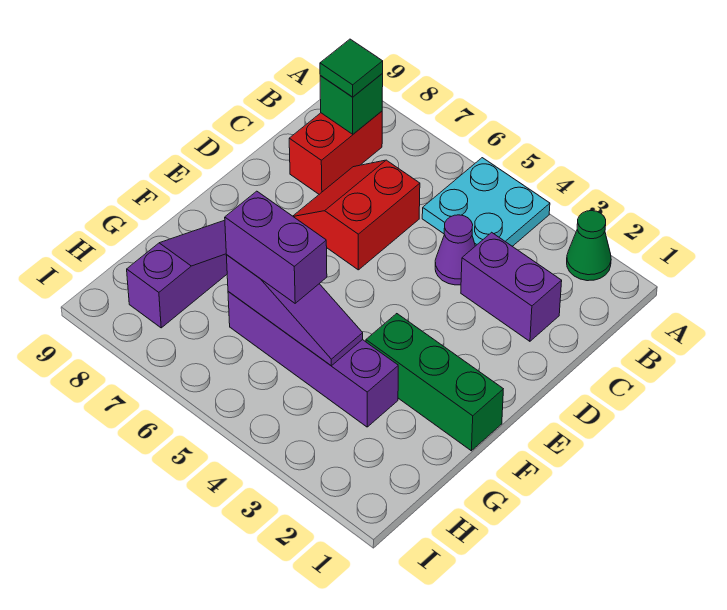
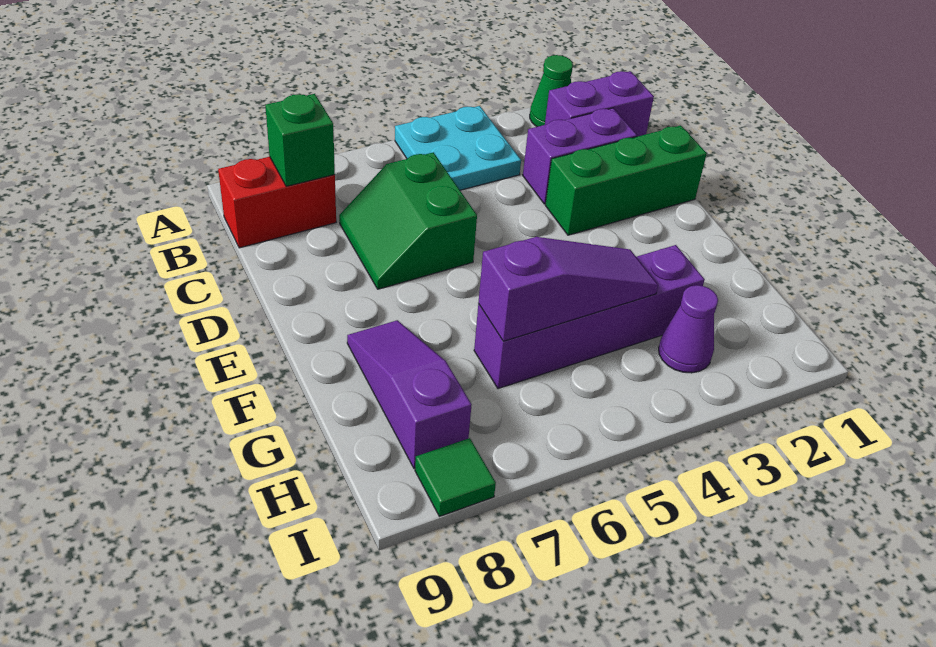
red brick B8:C8 level 1 -> red brick B8:B9 level 1
green tile B8 level 3 -> green tile I8 level 1
purple cone C4 level 1 -> purple cone H3 level 1
red slope C6:D7 level 1 top 6 -> green slope C6:D7 level 1 top 6
green brick F1:F3 level 1 -> green brick D1:D3 level 1
purple brick G5:G6 level 3 -> purple brick B1:B2 level 1

